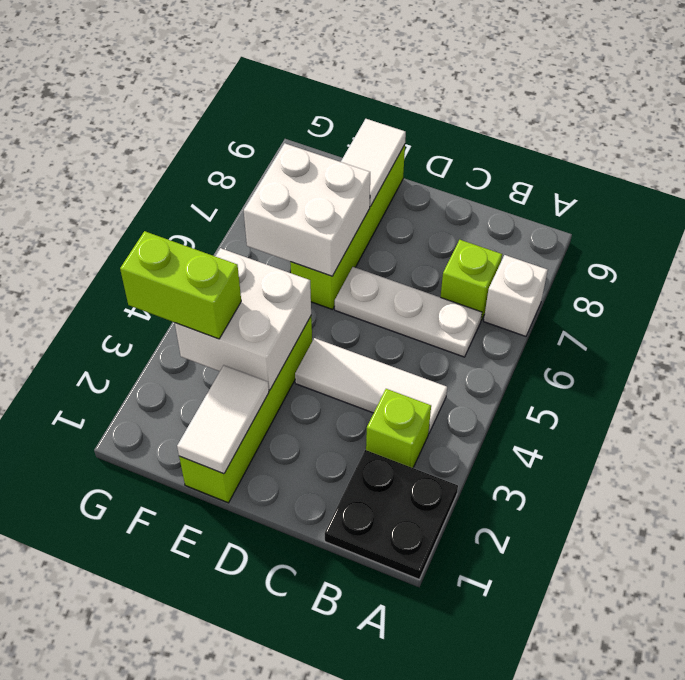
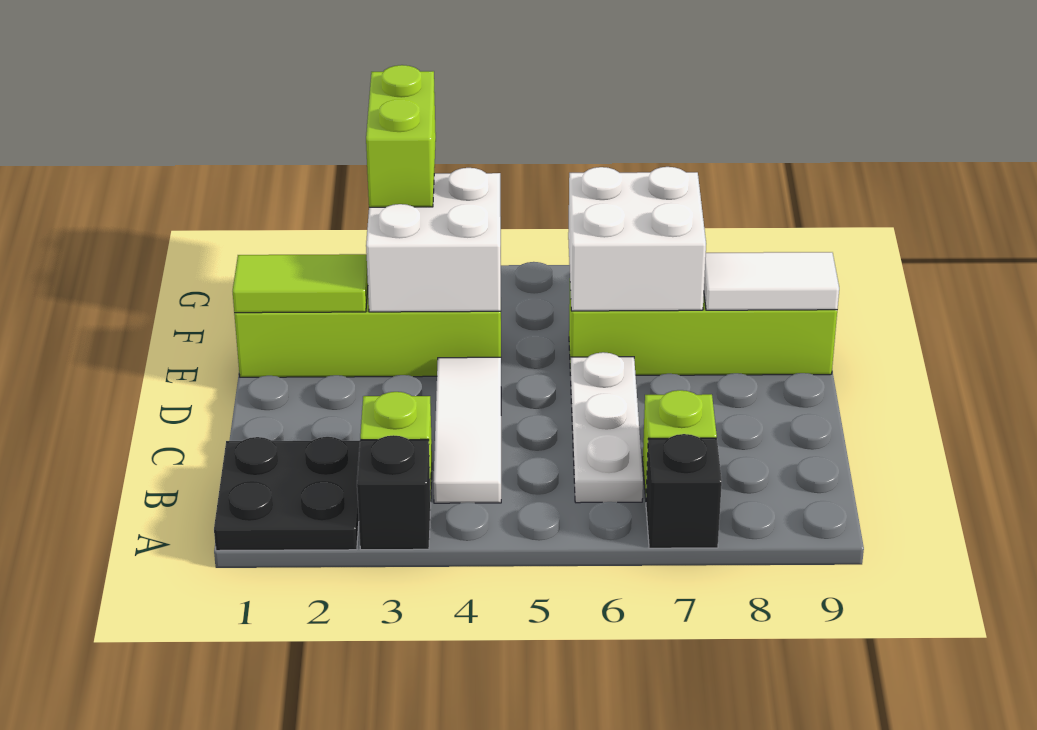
none -> black brick A3 level 1
white brick A7 level 1 -> black brick A7 level 1
white tile E1:E2 level 2 -> lime tile E1:E2 level 2

